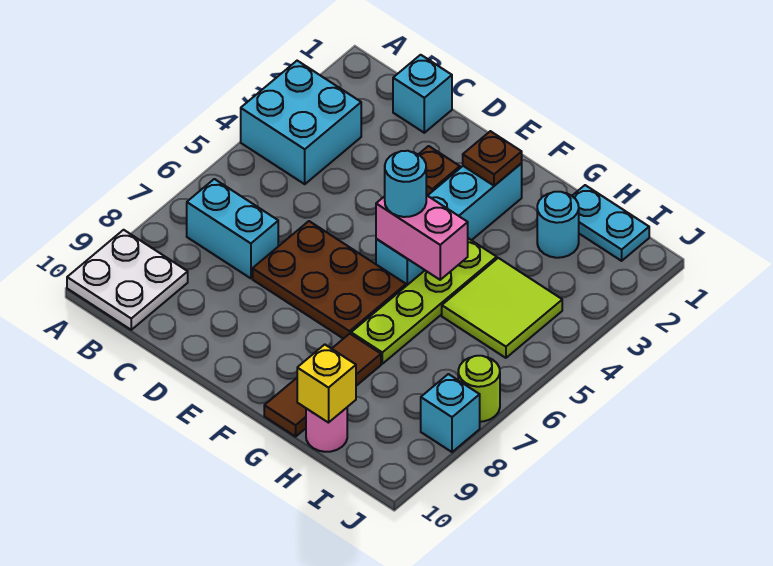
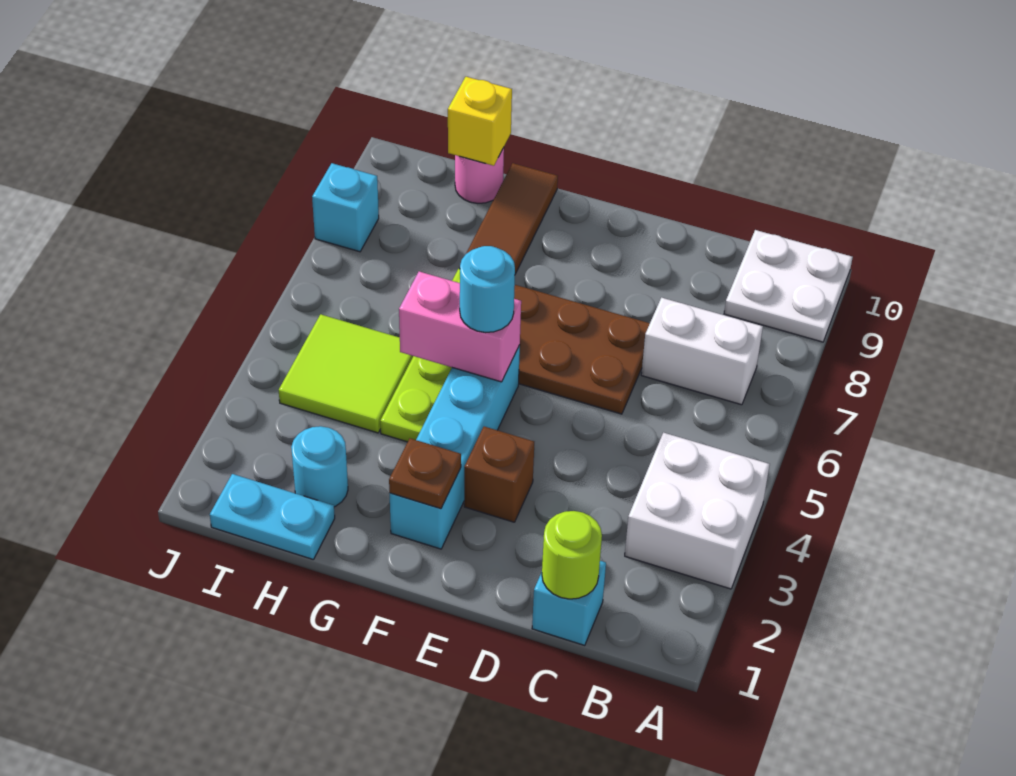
cyan brick A3:B4 level 1 -> white brick A3:B4 level 1
cyan brick B7:C7 level 1 -> white brick B7:C7 level 1
lime round brick J7 level 1 -> lime round brick C1 level 2

